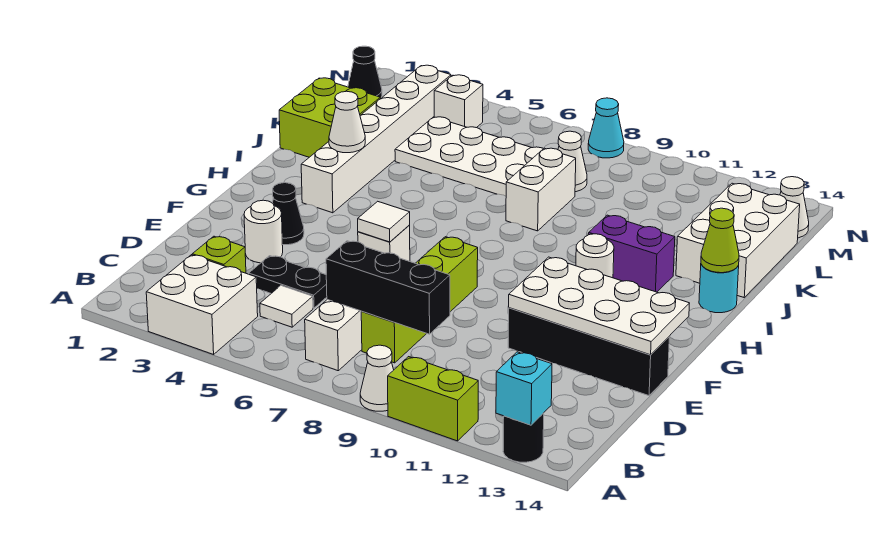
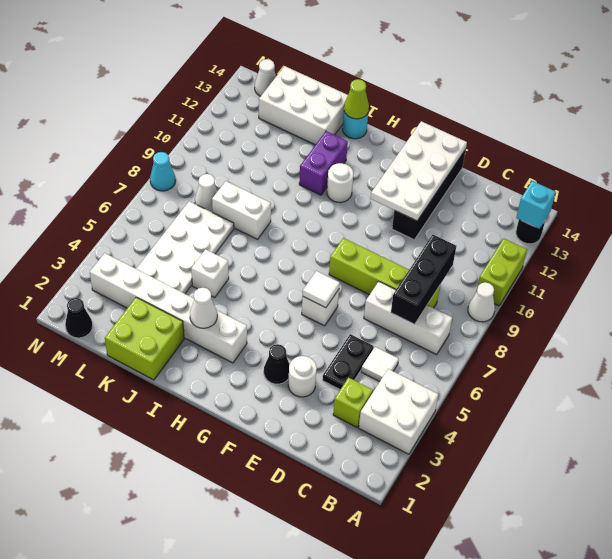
white brick M4 level 1 -> white brick J5 level 1

